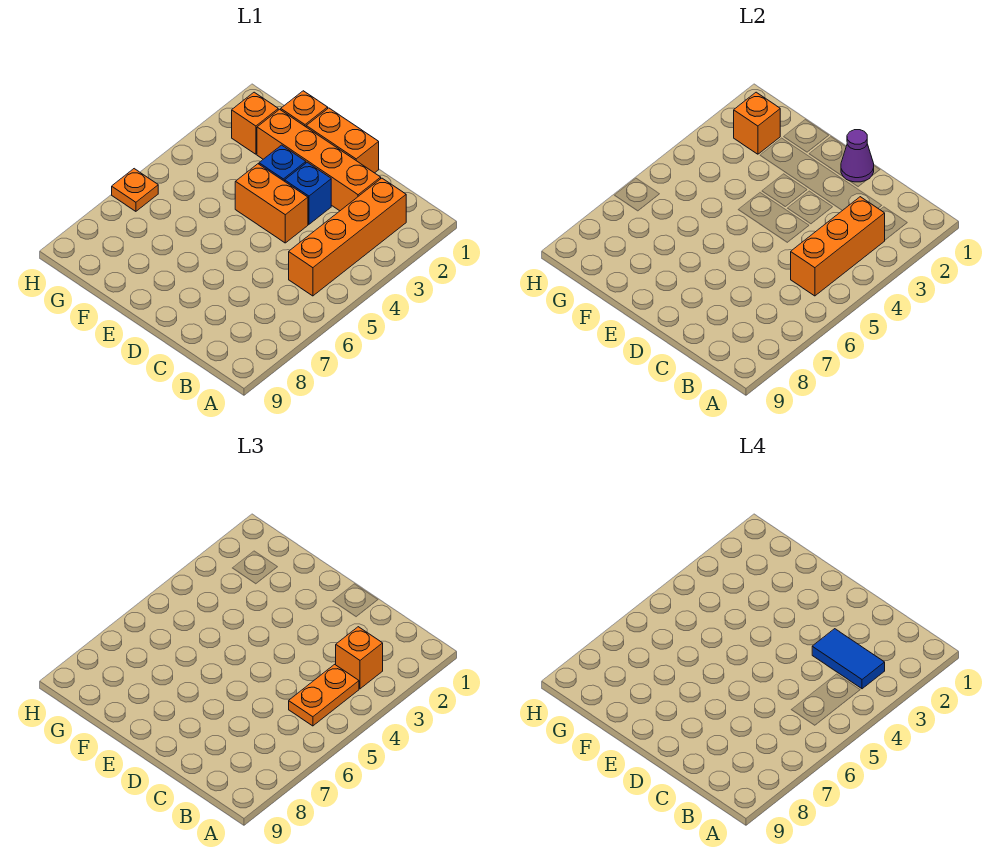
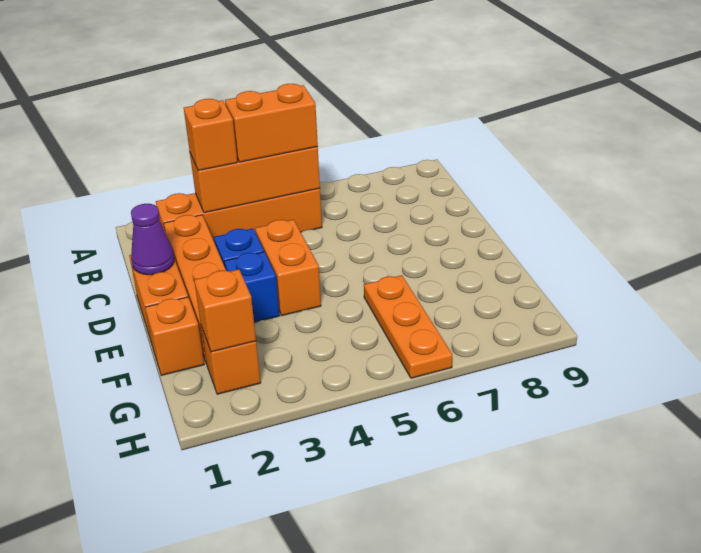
blue tile B3:C3 level 4 -> none
orange plate B4:B5 level 3 -> orange brick B4:B5 level 3
orange plate H6 level 1 -> orange plate F6:H6 level 1

